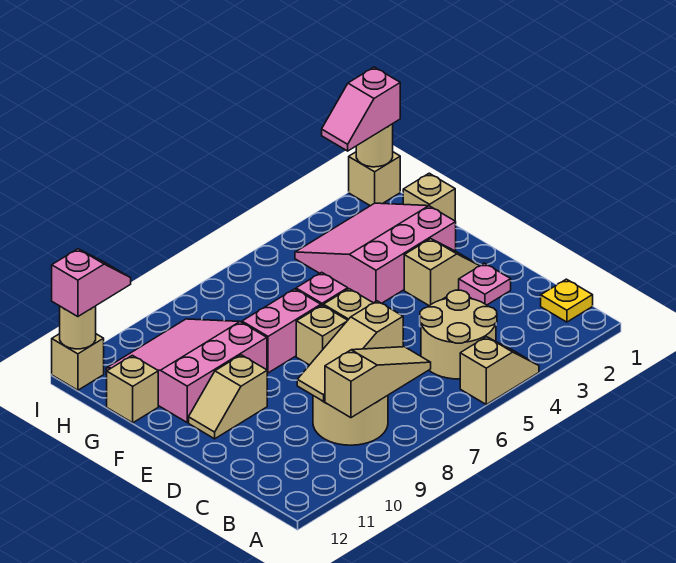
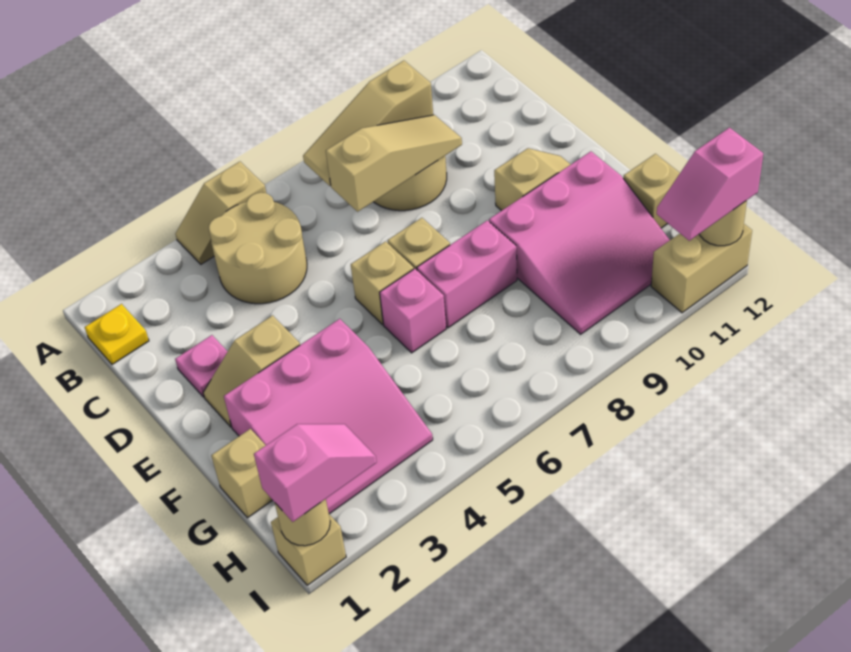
tan brick I12 level 1 -> tan brick I11:I12 level 1

